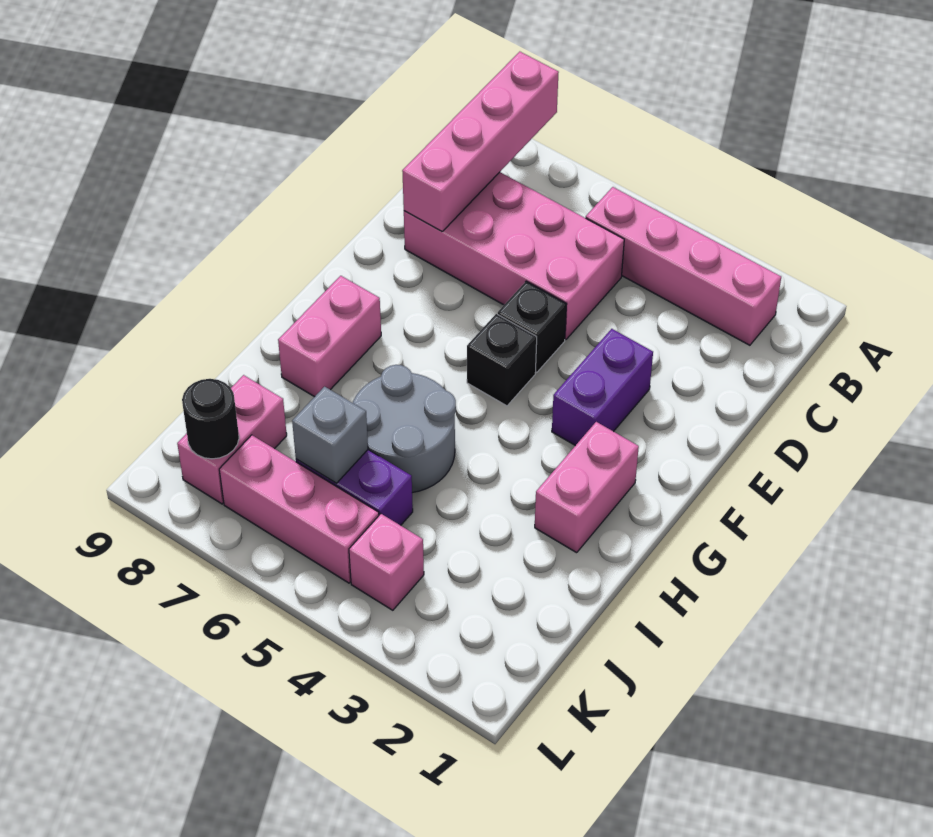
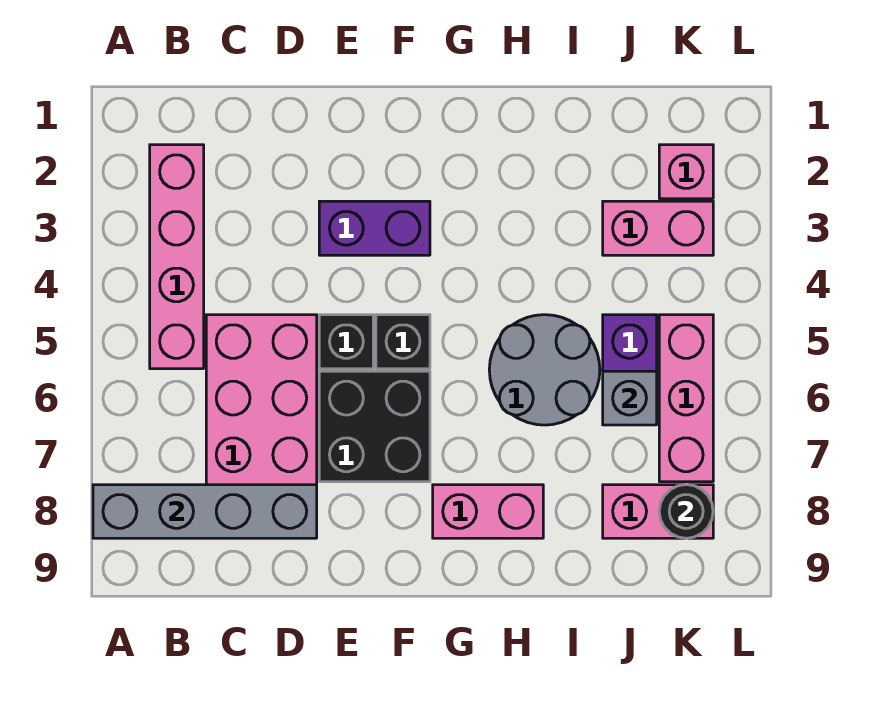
pink brick A8:D8 level 2 -> grey brick A8:D8 level 2
none -> black brick E6:F7 level 1
pink brick G2:H2 level 1 -> pink brick J3:K3 level 1
pink brick K4 level 1 -> pink brick K2 level 1

